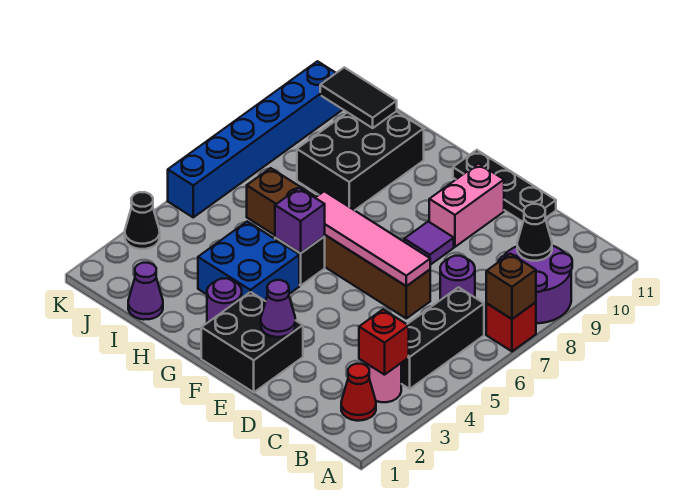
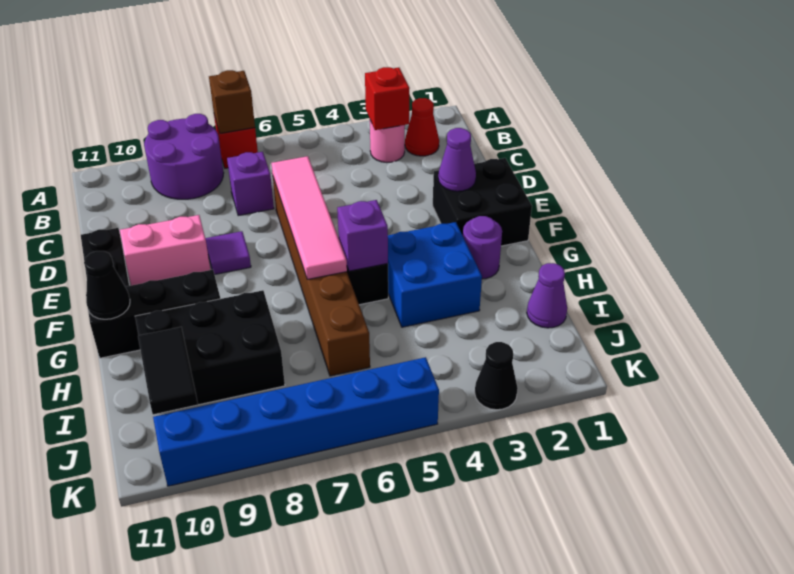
black brick B4:B6 level 1 -> black brick G9:G11 level 1
black cone B9 level 2 -> black cone G11 level 2
purple round brick C7 level 1 -> purple brick C7 level 1

